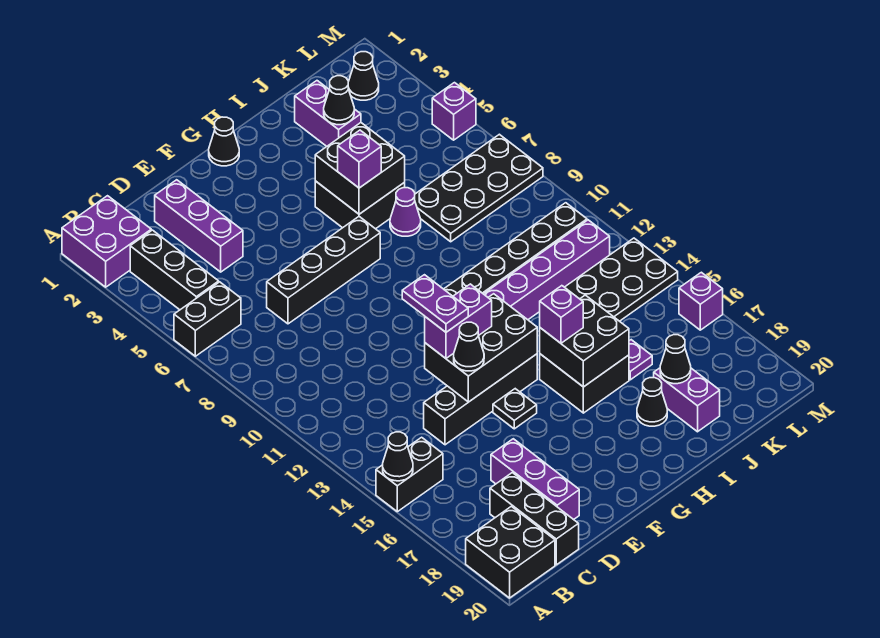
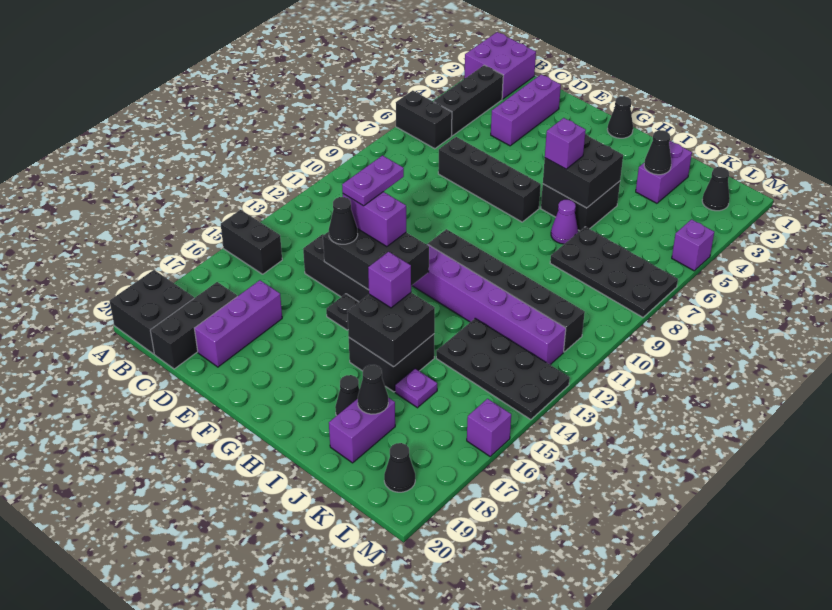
black cone A15 level 2 -> black cone L19 level 1

